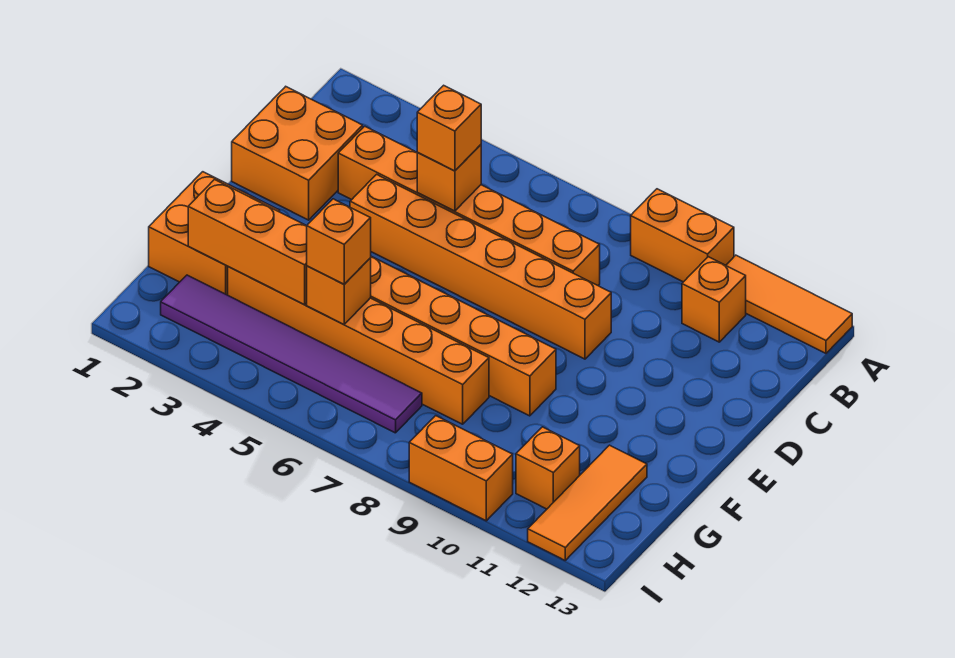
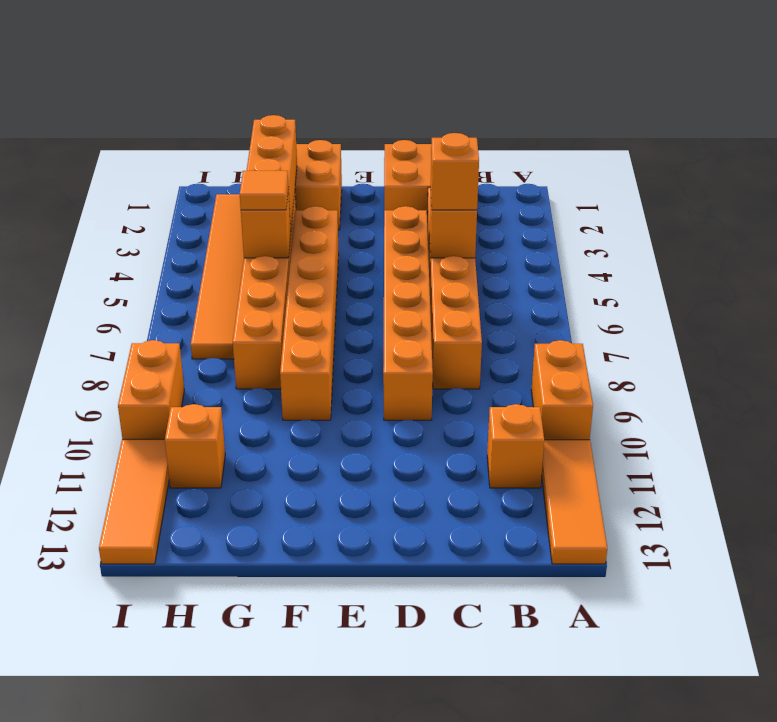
orange brick G5 level 3 -> orange tile G5 level 3
orange tile G12:I12 level 1 -> orange tile I11:I13 level 1
purple tile H2:H7 level 1 -> orange tile H2:H7 level 1

